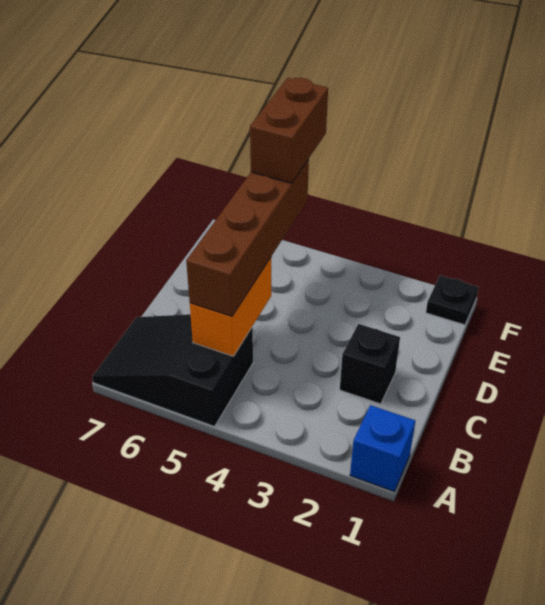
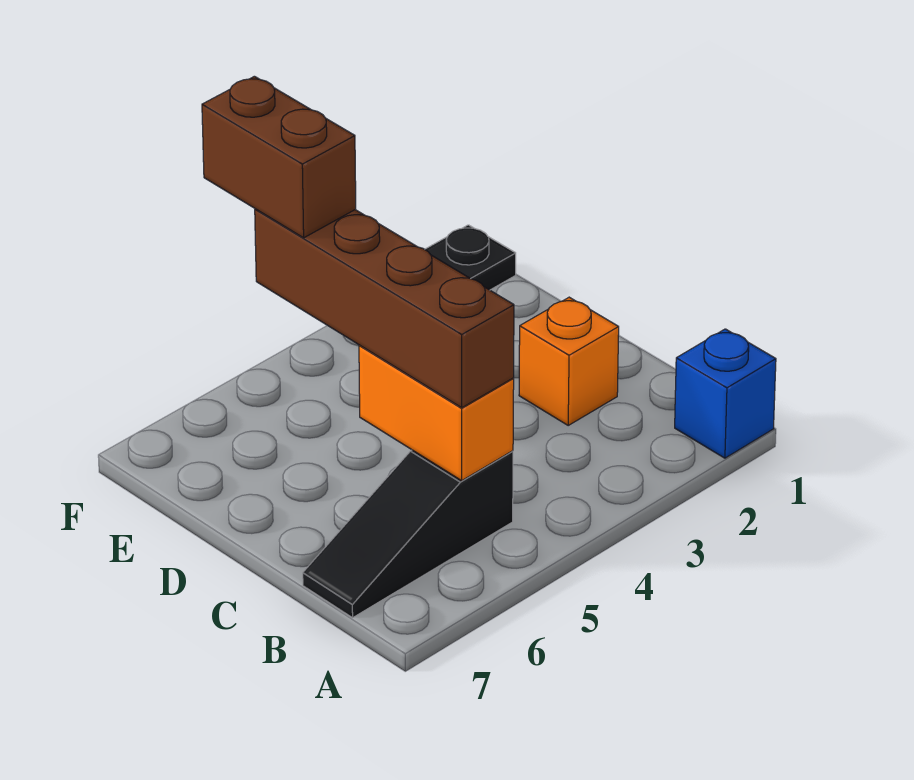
black slope A5:B7 level 1 top 5 -> black slope B5:B7 level 1 top 5
black brick C2 level 1 -> orange brick C2 level 1

